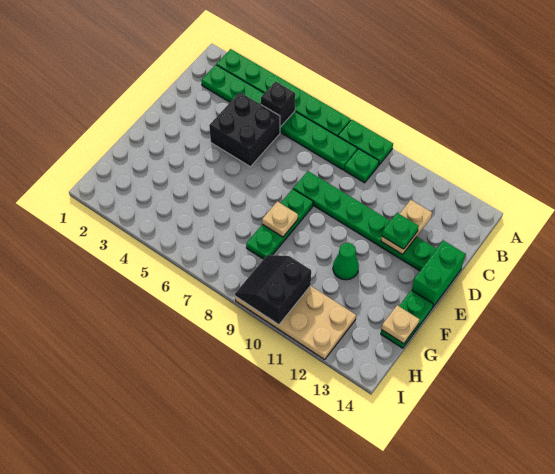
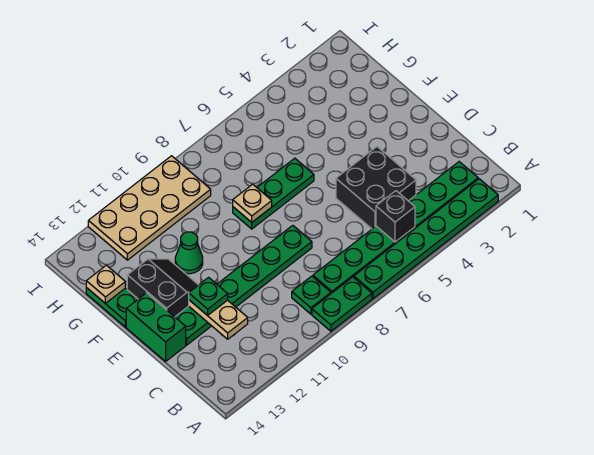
green plate E8:G8 level 1 -> green plate F6:F8 level 1
black slope H9:I10 level 2 top 10 -> black slope E12:F13 level 1 top 13

